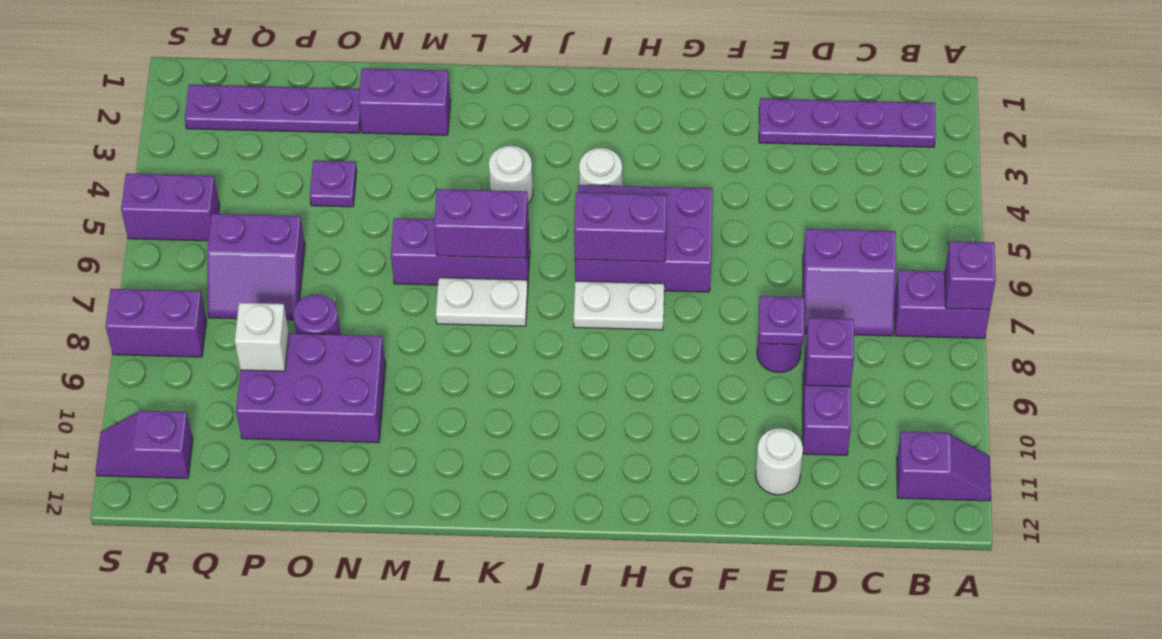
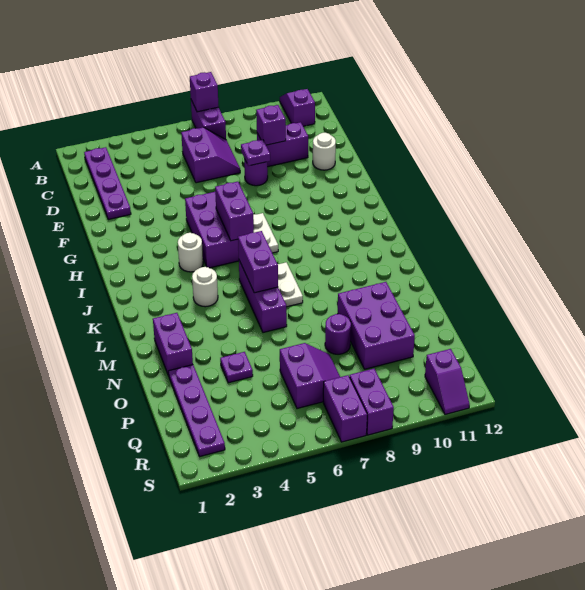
white brick P9 level 2 -> none
purple brick R5:S5 level 1 -> purple brick R7:S7 level 1

